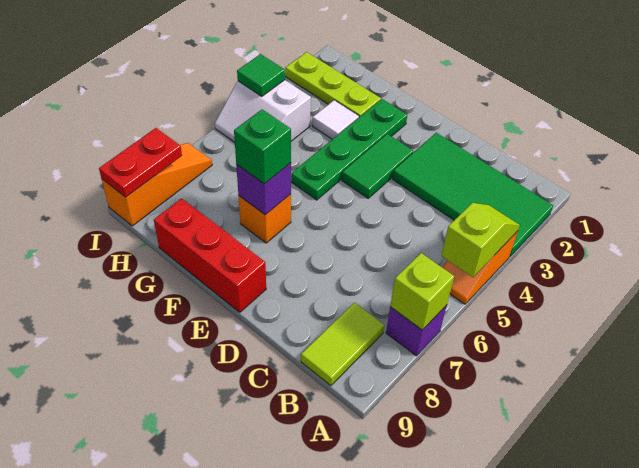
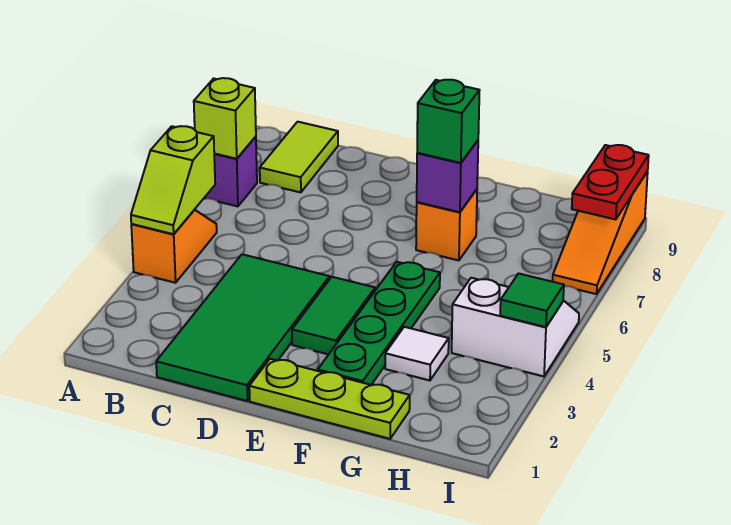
green tile A2:D3 level 1 -> green tile C1:D4 level 1
red brick E9:G9 level 1 -> none
lime plate G2:I2 level 1 -> lime plate E1:G1 level 1

